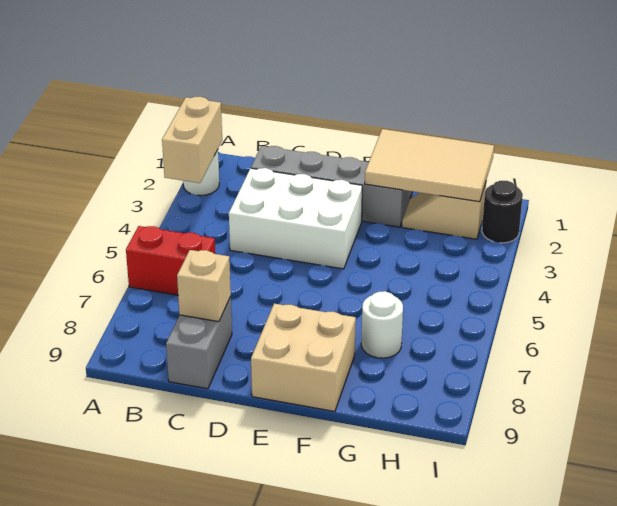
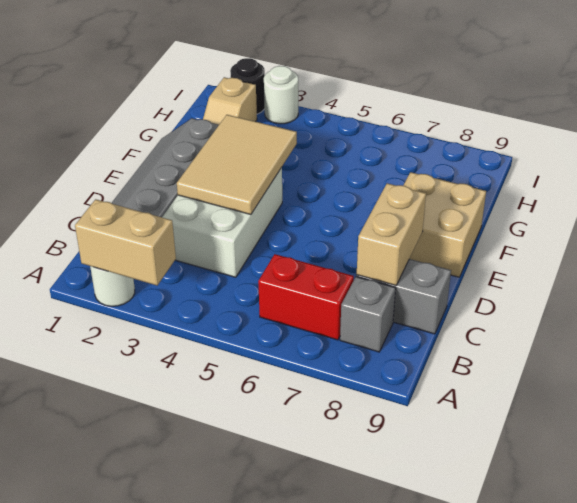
red brick A6:B6 level 1 -> red brick B6:B7 level 1
none -> grey brick B8 level 1
tan brick C8 level 2 -> tan brick C8:D8 level 2
tan tile F1:H2 level 2 -> tan tile D3:F4 level 2
white round brick G7 level 1 -> white round brick I3 level 1

